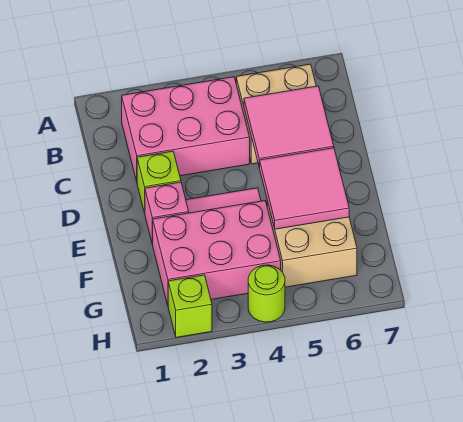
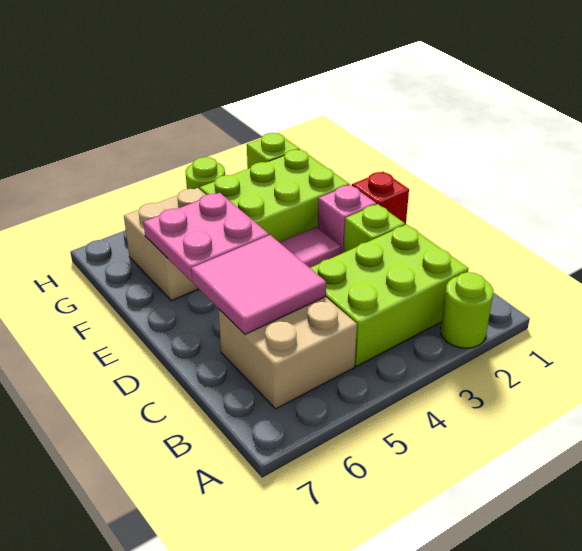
none -> lime round brick A2 level 1
pink brick B2:C4 level 1 -> lime brick B2:C4 level 1
none -> red brick E1 level 1
pink tile E5:F6 level 2 -> pink plate E5:F6 level 2
pink brick F2:G4 level 1 -> lime brick F2:G4 level 1

